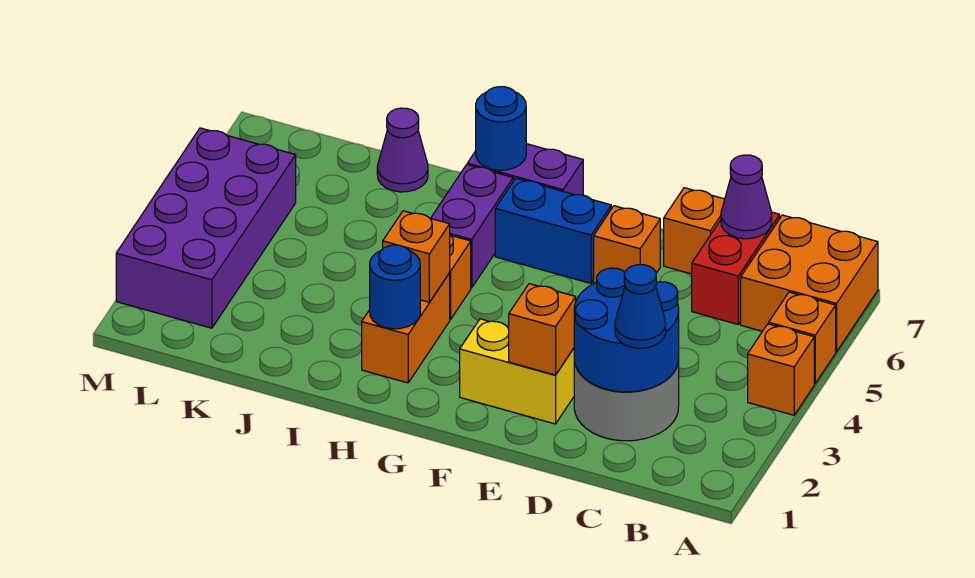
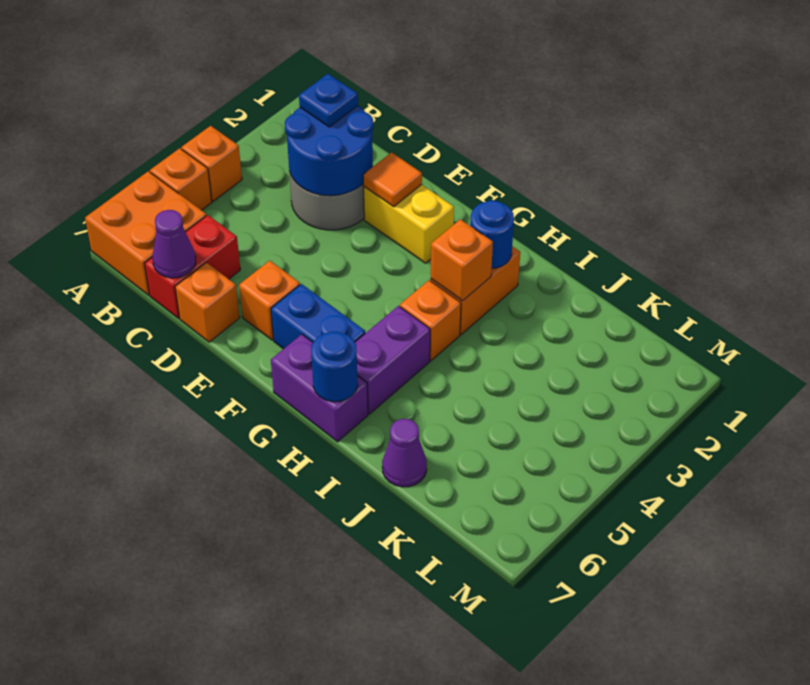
blue cone C2 level 3 -> blue plate C2 level 3
orange brick E2 level 2 -> orange tile E2 level 2
purple brick L2:M5 level 1 -> none

